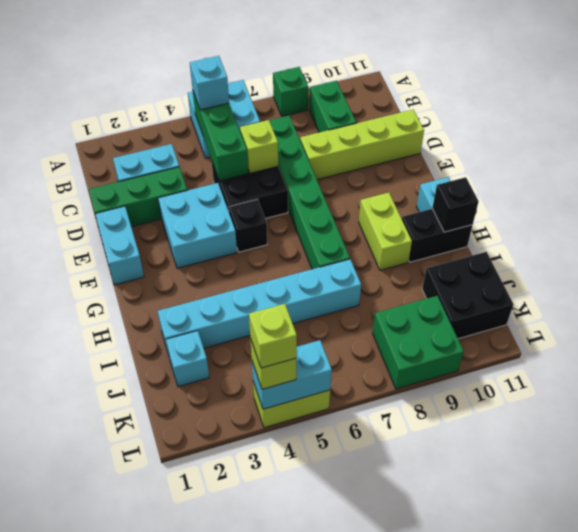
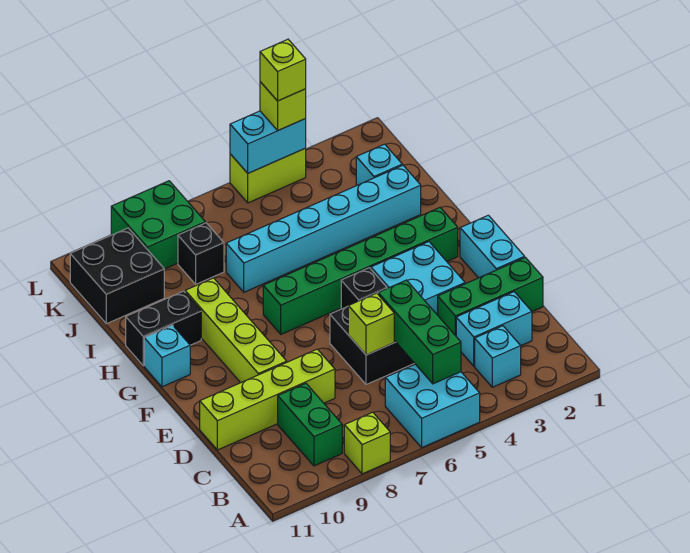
green brick A8 level 1 -> lime brick A8 level 1
cyan brick B5 level 3 -> cyan brick B3 level 1
green brick C7:H7 level 1 -> green brick G2:G7 level 1
lime brick G9:H9 level 1 -> lime brick E9:H9 level 1
black brick H11 level 2 -> black brick J8 level 1

